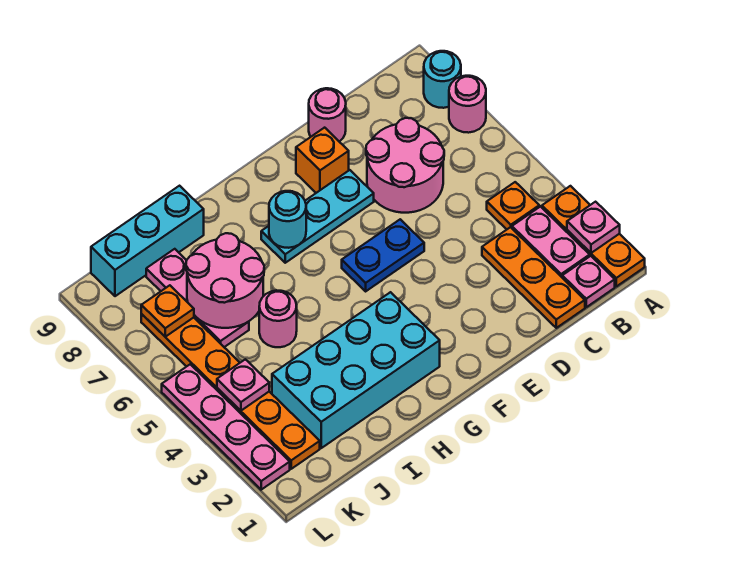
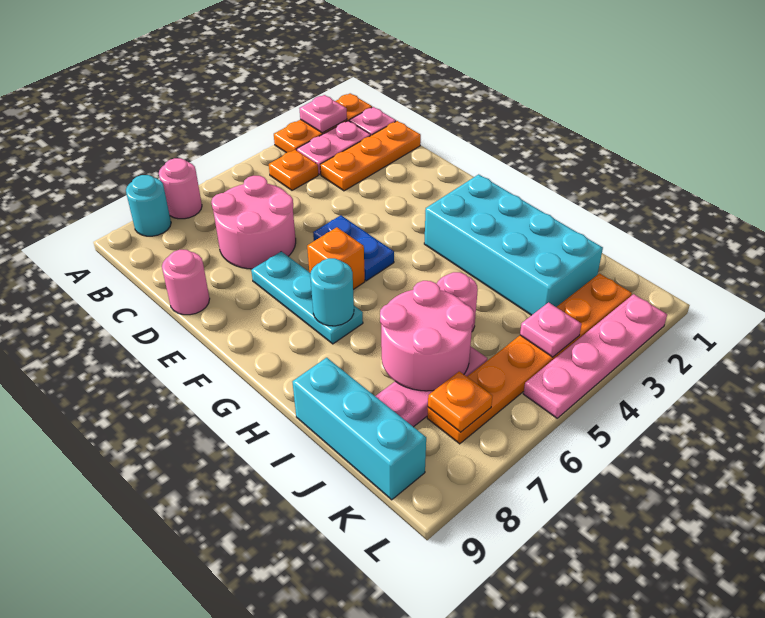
orange brick E8 level 1 -> orange brick F6 level 1

